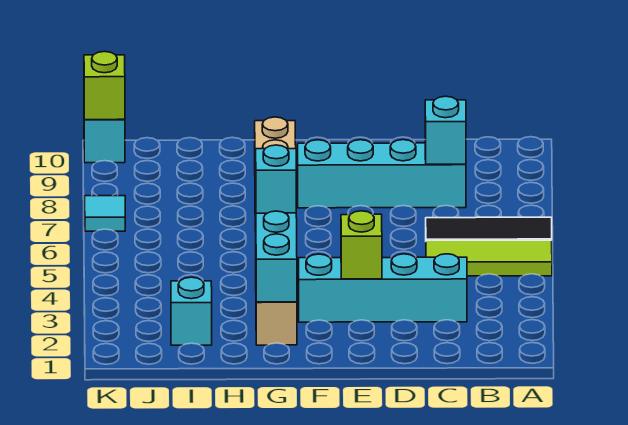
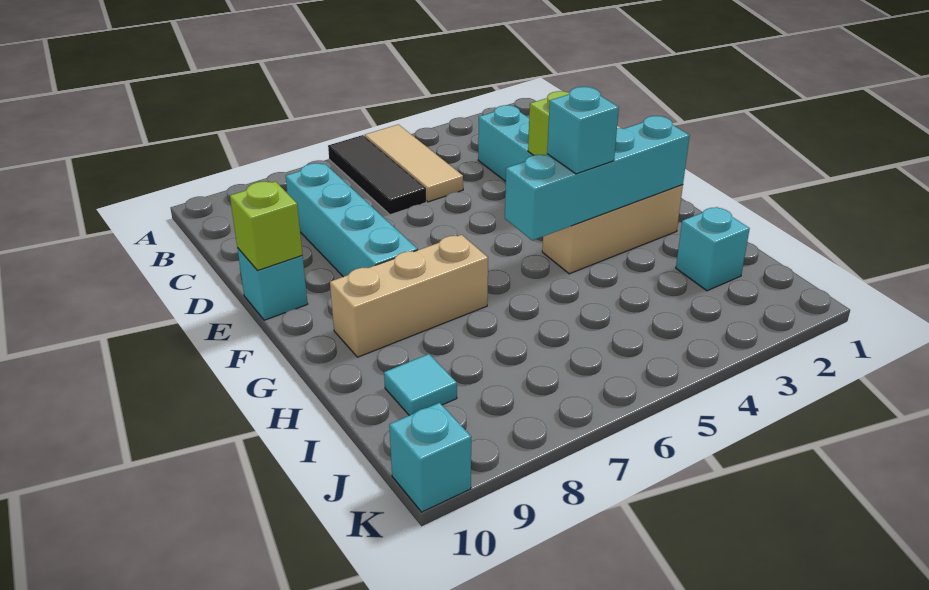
lime tile A5:C5 level 1 -> tan tile A5:C5 level 1
cyan brick C8 level 2 -> cyan brick E10 level 1
cyan tile K7 level 1 -> cyan tile I9 level 1
lime brick K10 level 2 -> lime brick E10 level 2

